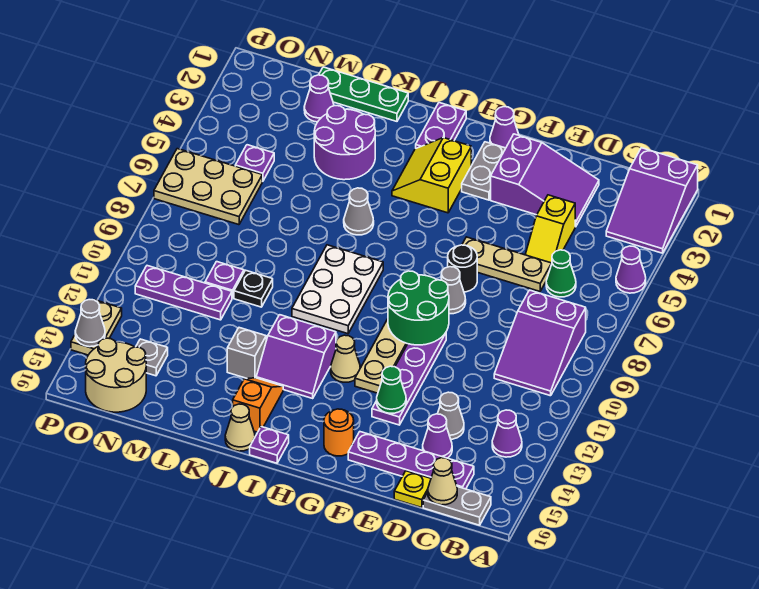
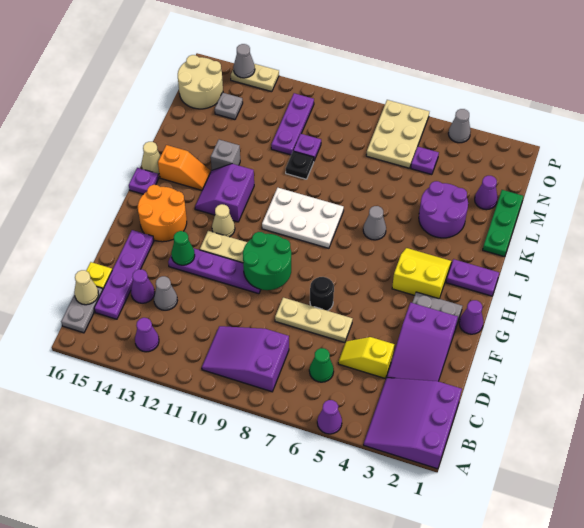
purple slope A1:B3 level 1 top 1 -> purple slope A1:C3 level 1 top 1
tan plate D6:F6 level 1 -> tan plate E6:E8 level 1
grey cone F8 level 1 -> grey cone P4 level 1
orange round brick G15 level 1 -> orange round brick G14:H15 level 1

